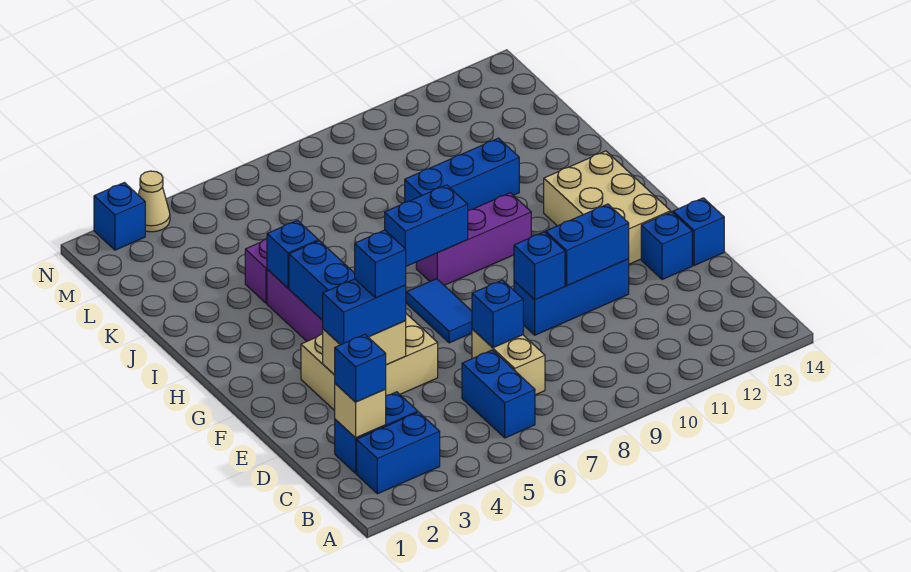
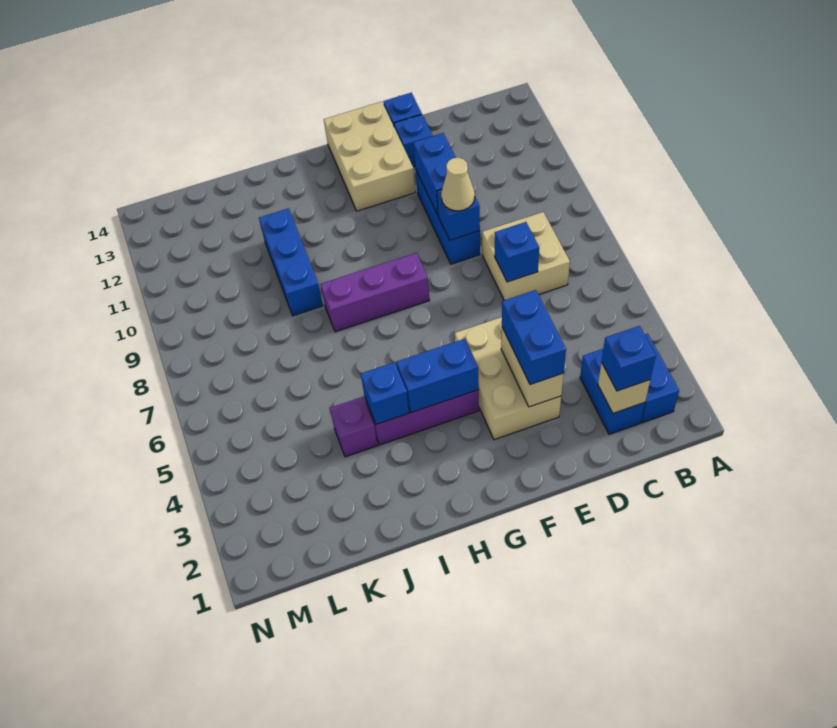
blue brick B6:C6 level 1 -> none
tan brick C7:D7 level 1 -> tan brick C7:D8 level 1
blue brick E4 level 4 -> none
blue tile F7:G7 level 1 -> none
tan brick F12:H13 level 1 -> tan brick F12:G14 level 1
blue brick H7:H8 level 2 -> none
purple brick H8:H10 level 1 -> purple brick G8:I8 level 1
blue brick N2 level 1 -> none
tan cone N3 level 1 -> tan cone E9 level 3

